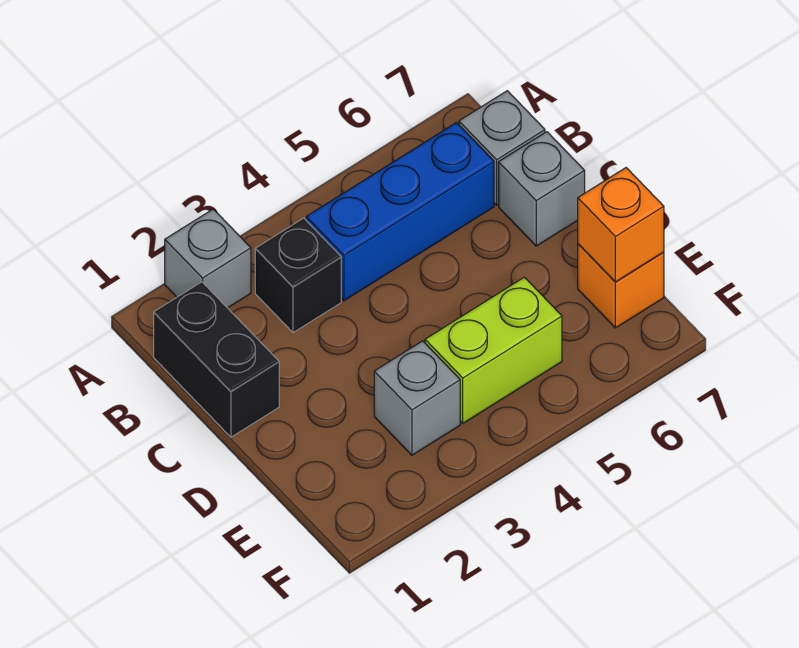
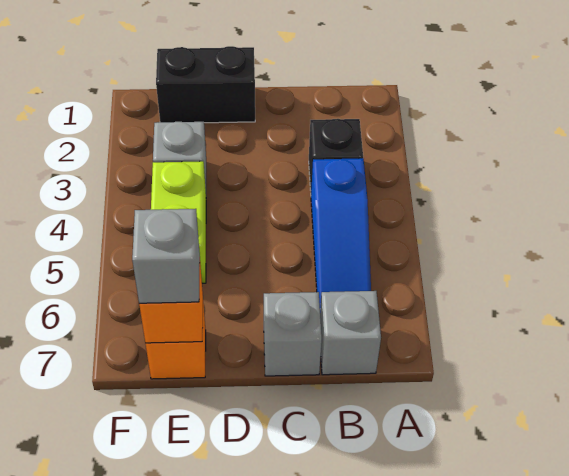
grey brick A2 level 1 -> grey brick E7 level 3
black brick B1:C1 level 1 -> black brick D1:E1 level 1
blue brick B4:B6 level 1 -> blue slope B4:B6 level 1 top 4

